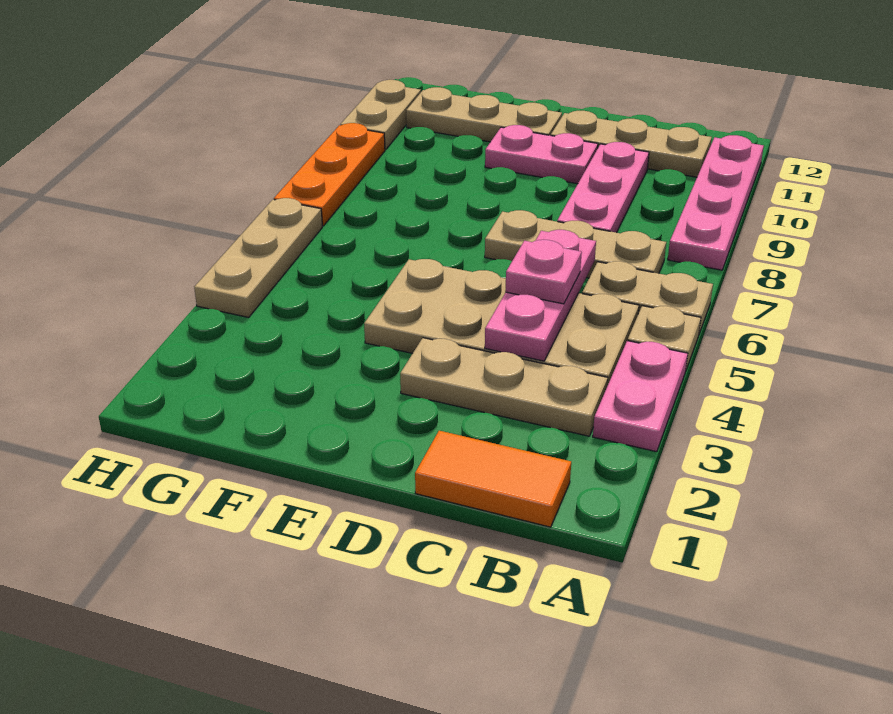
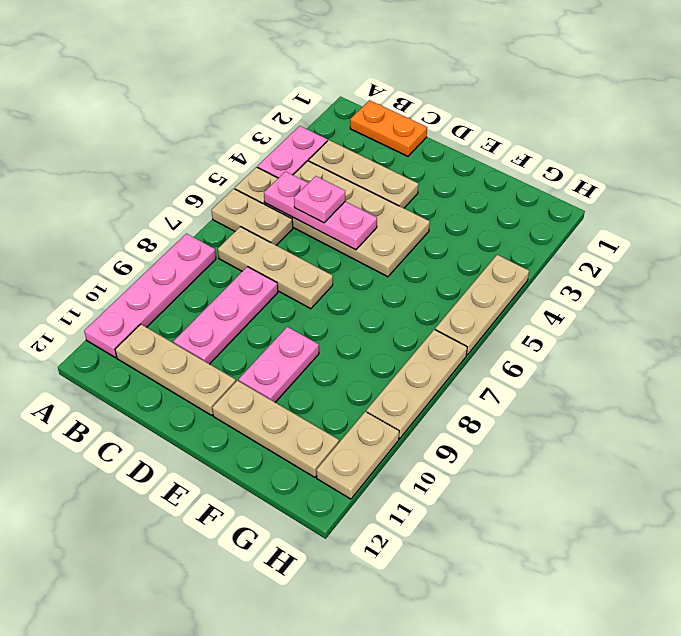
orange tile B1:C1 level 1 -> orange plate B1:C1 level 1
pink plate C4:C6 level 2 -> pink plate B5:D5 level 2
pink plate D10:E10 level 1 -> pink plate E9:E10 level 1
orange plate H7:H9 level 1 -> tan plate H7:H9 level 1

